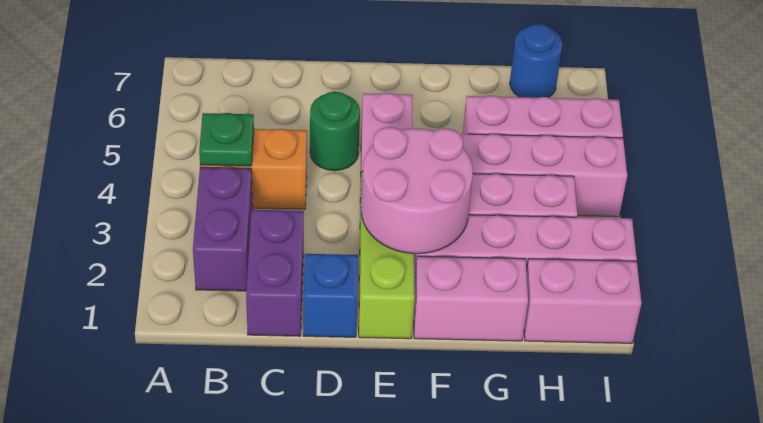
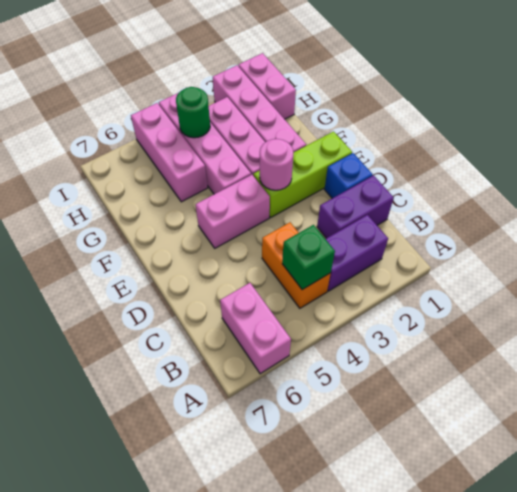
green plate B4 level 2 -> green brick B4 level 2
green round brick D5 level 1 -> green round brick H4 level 2
pink round brick E2:F3 level 2 -> pink round brick E3 level 2
pink brick F1:G1 level 1 -> pink brick A6:B6 level 1
blue round brick H7 level 1 -> none

